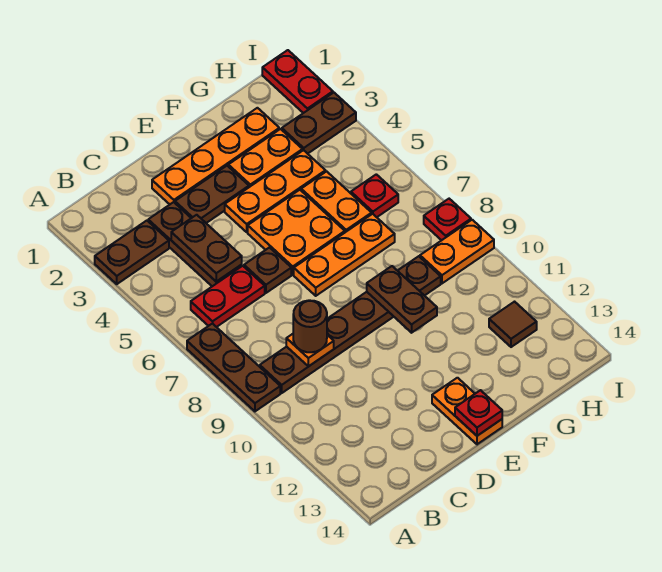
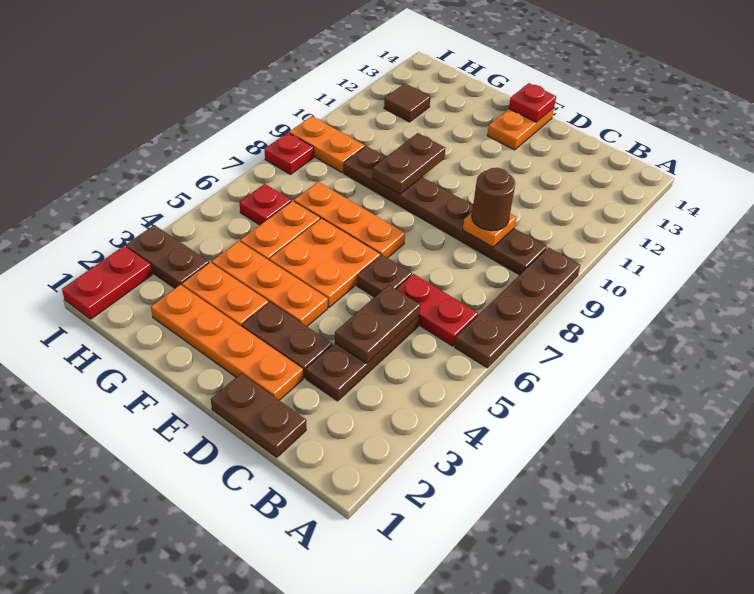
brown plate A3:B3 level 1 -> brown plate C1:D1 level 1
brown plate A7:A9 level 1 -> brown plate A6:A9 level 1

